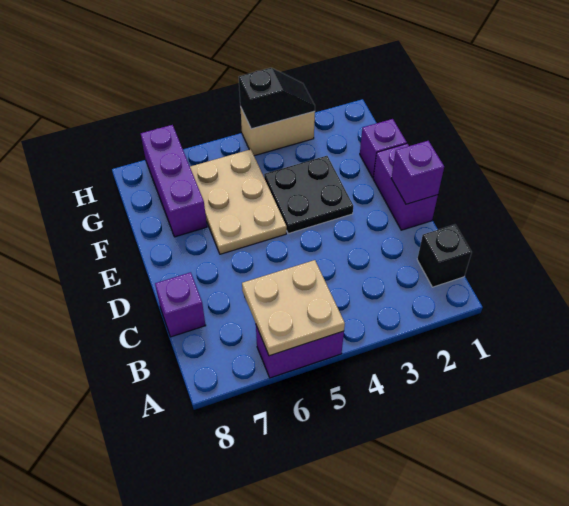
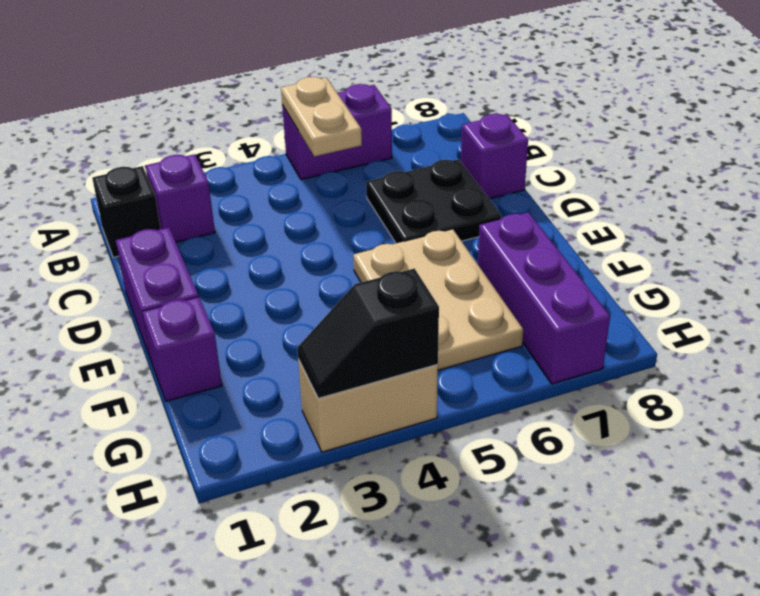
tan plate A5:B6 level 2 -> tan plate A5:B5 level 2
purple brick D1 level 2 -> purple brick B2 level 1
black plate E3:F4 level 1 -> black plate C6:D7 level 1

